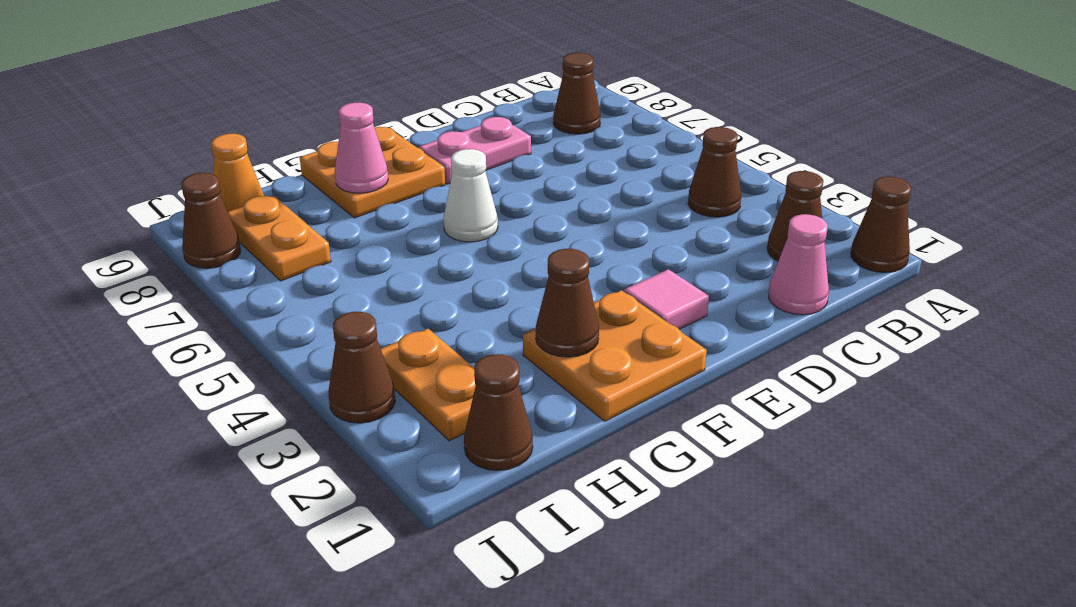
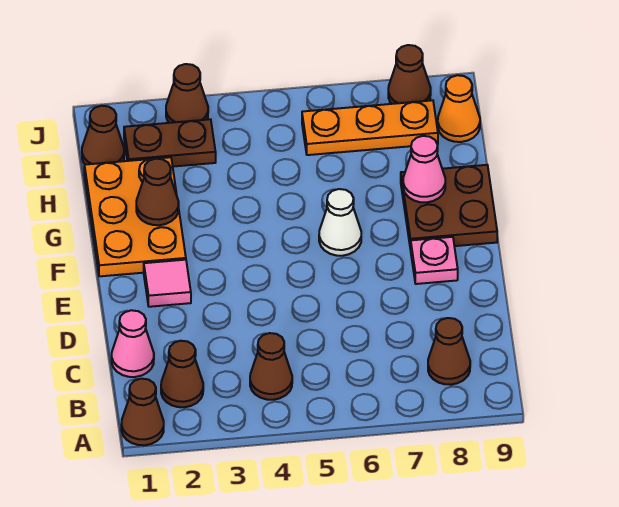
pink plate D8:E8 level 1 -> pink plate E8 level 1
orange plate F1:G2 level 1 -> orange plate F1:H2 level 1
orange plate F8:G9 level 1 -> brown plate F8:G9 level 1
orange plate I2:I3 level 1 -> brown plate I2:I3 level 1
orange plate I7:I8 level 1 -> orange plate I6:I8 level 1

